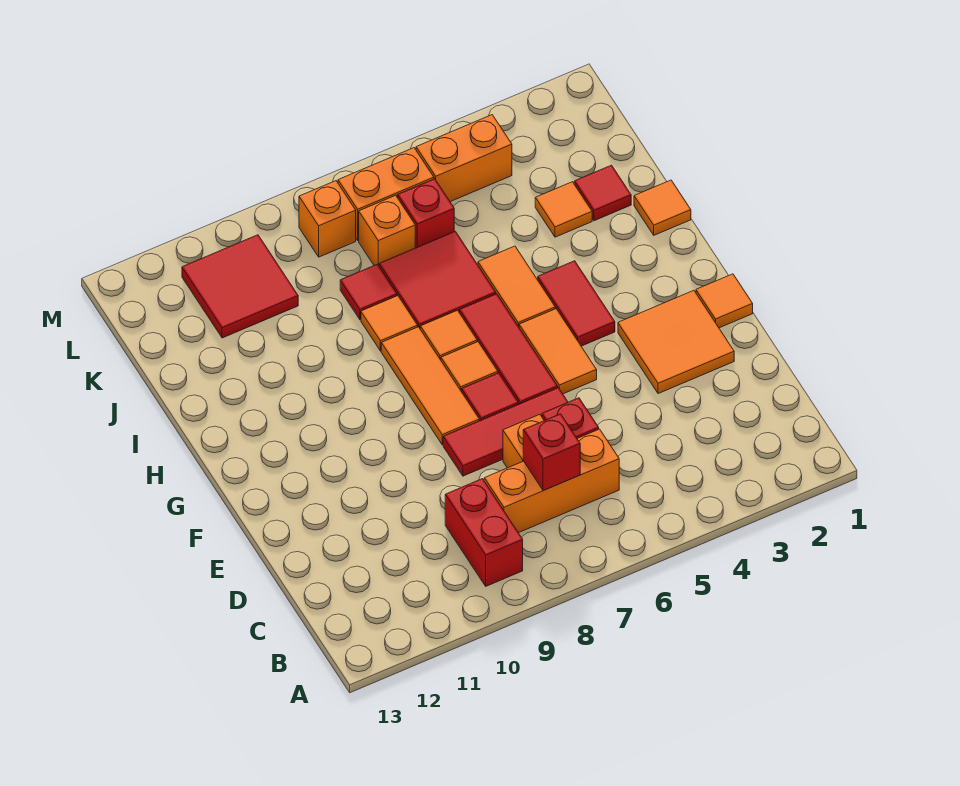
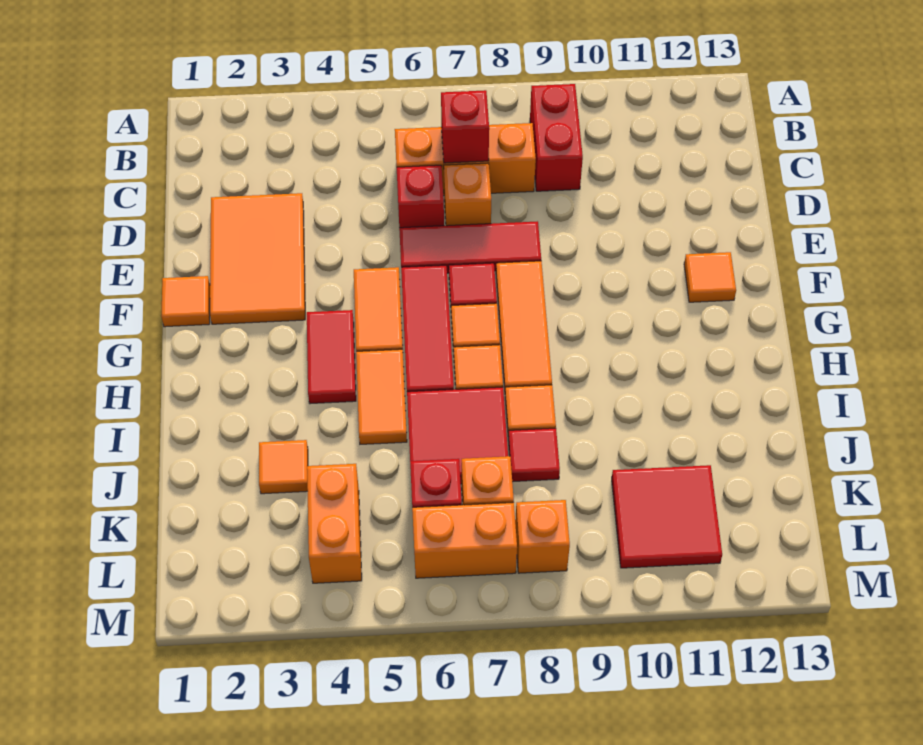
orange tile E2:F3 level 1 -> orange tile D2:F3 level 1
orange tile I1 level 1 -> orange tile F12 level 1
red tile J2 level 1 -> none
orange brick L4:L5 level 1 -> orange brick K4:L4 level 1

